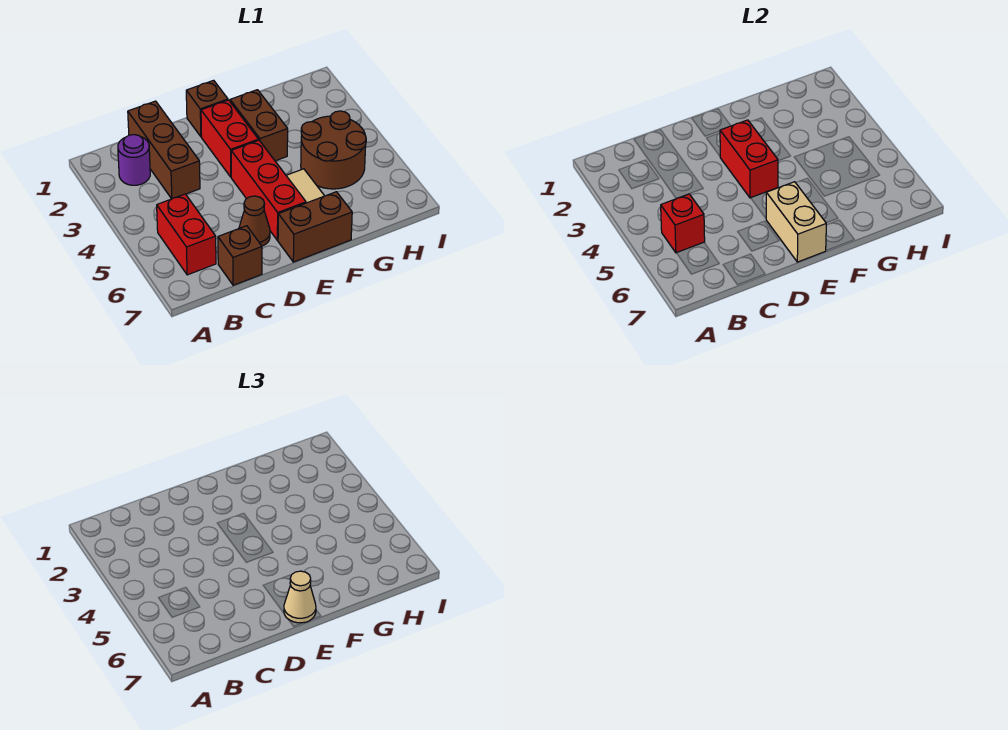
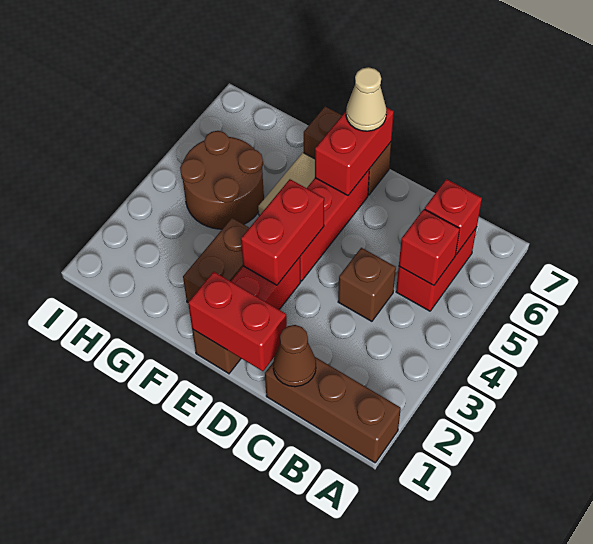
purple round brick B2 level 1 -> none
none -> red brick B6 level 2
brown brick C1:C3 level 1 -> brown brick A1:C1 level 1
brown brick C7 level 1 -> brown brick C4 level 1
none -> red brick D1:E1 level 2
brown cone D6 level 1 -> brown cone C1 level 2
tan brick E6:E7 level 2 -> red brick E6:E7 level 2

